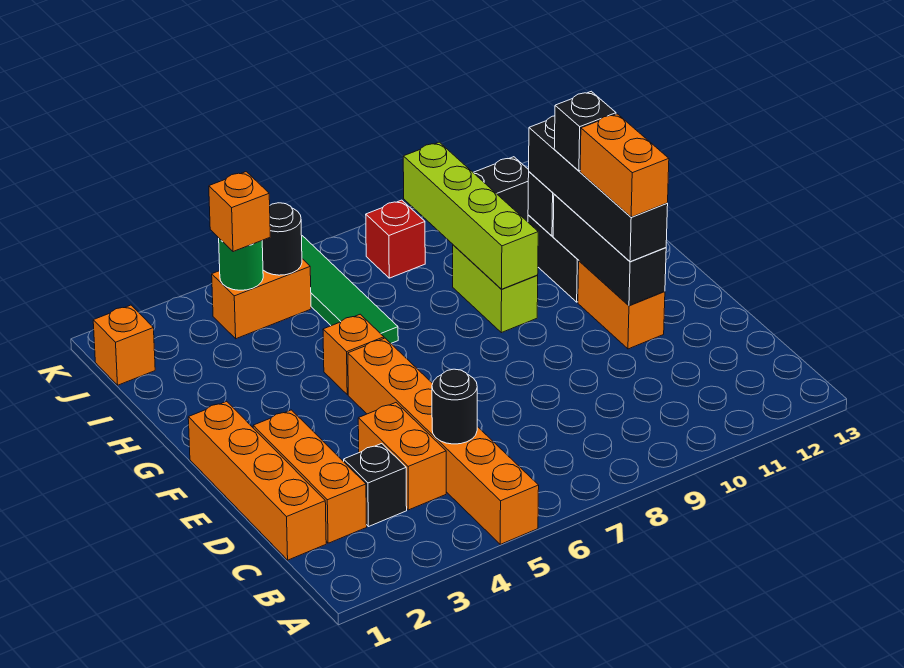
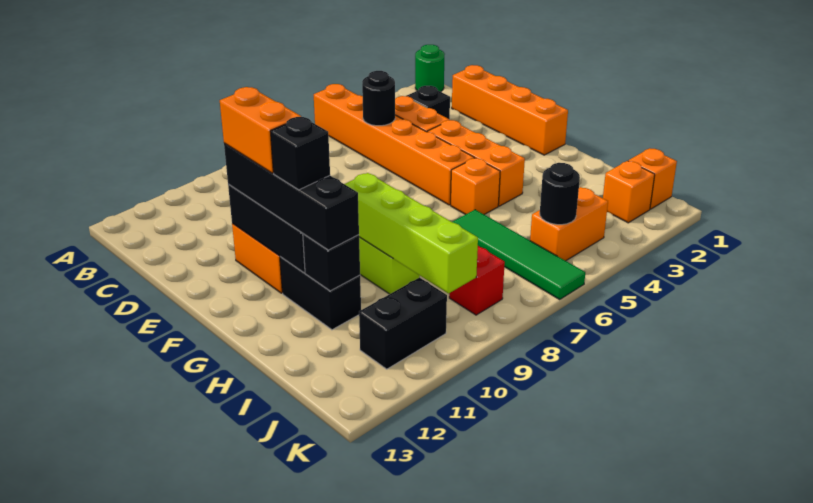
orange brick C2:E2 level 1 -> orange brick E4:G4 level 1
green round brick J4 level 2 -> green round brick A1 level 1
orange brick J4 level 3 -> orange brick J2 level 1

